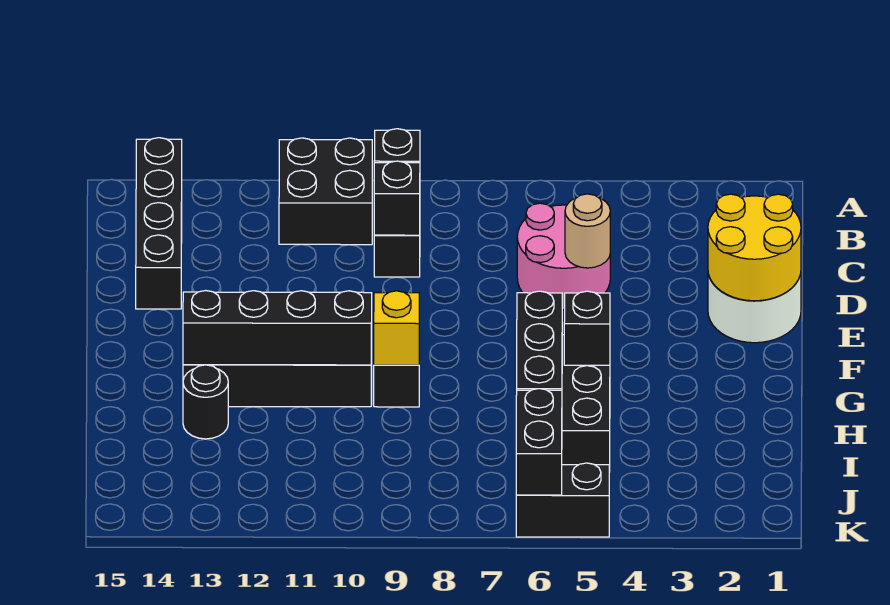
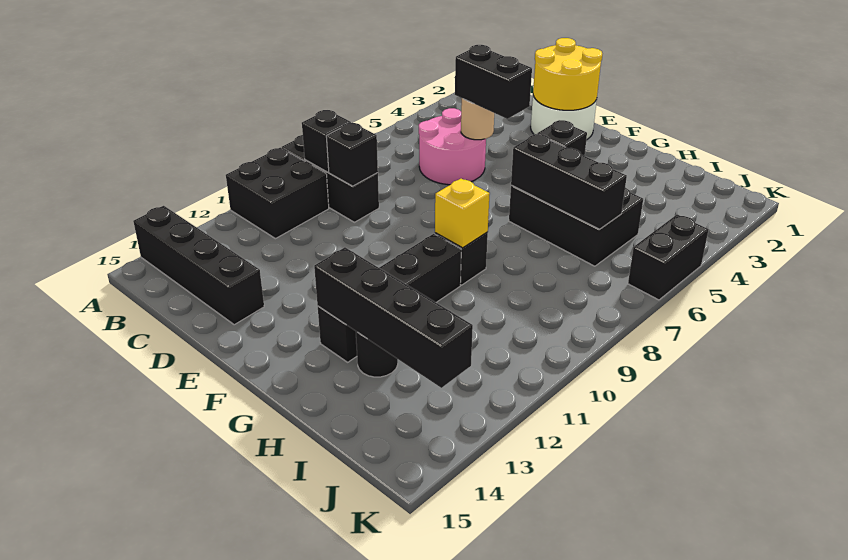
black brick G10:G13 level 2 -> black brick G13:J13 level 2
black brick J6:K6 level 2 -> black brick D5:E5 level 3

